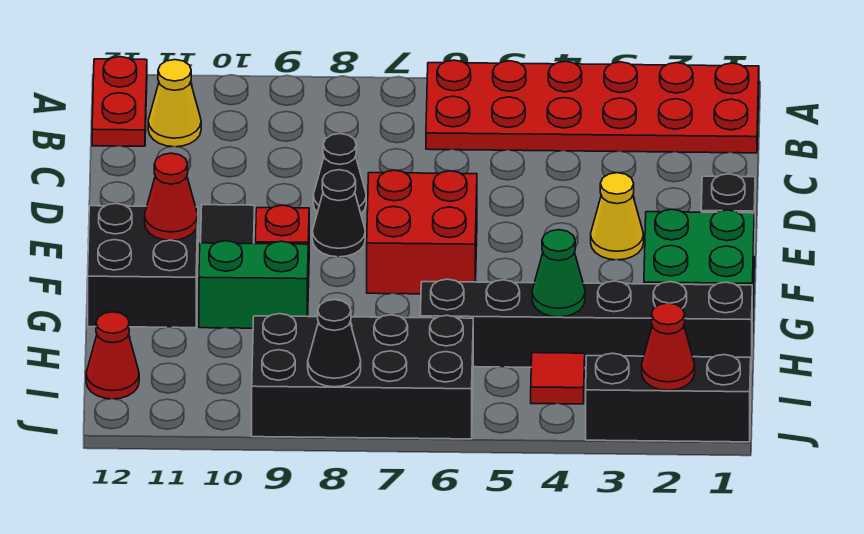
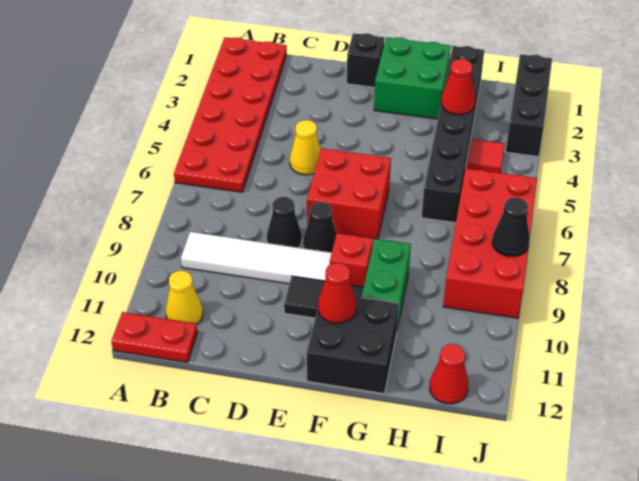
none -> white tile B9:E9 level 1
yellow cone E3 level 1 -> yellow cone D5 level 1
green cone H4 level 2 -> none
black brick I6:J9 level 1 -> red brick I6:J9 level 1
red cone J2 level 2 -> red cone H3 level 2

